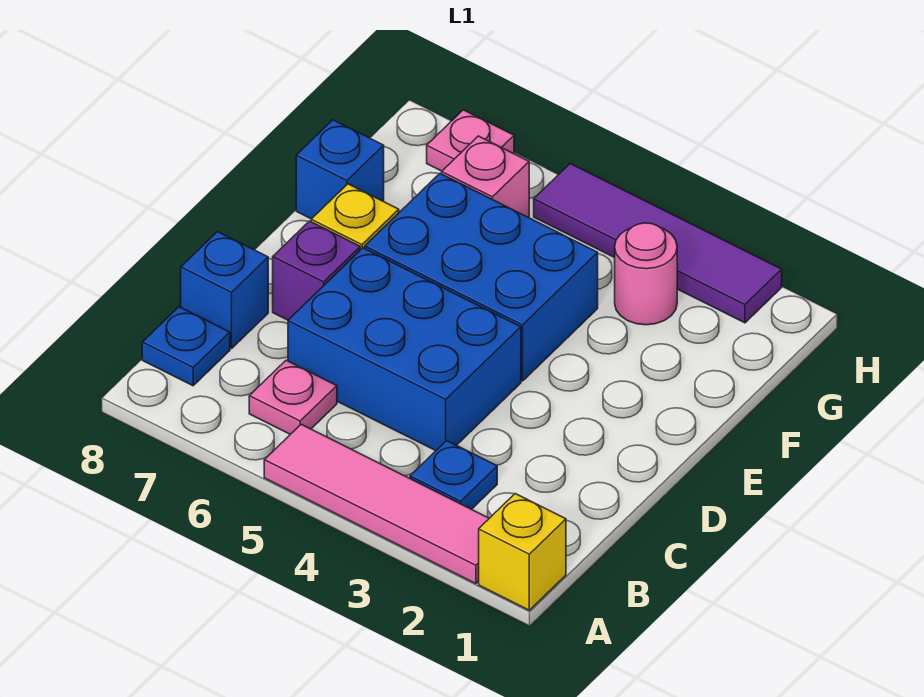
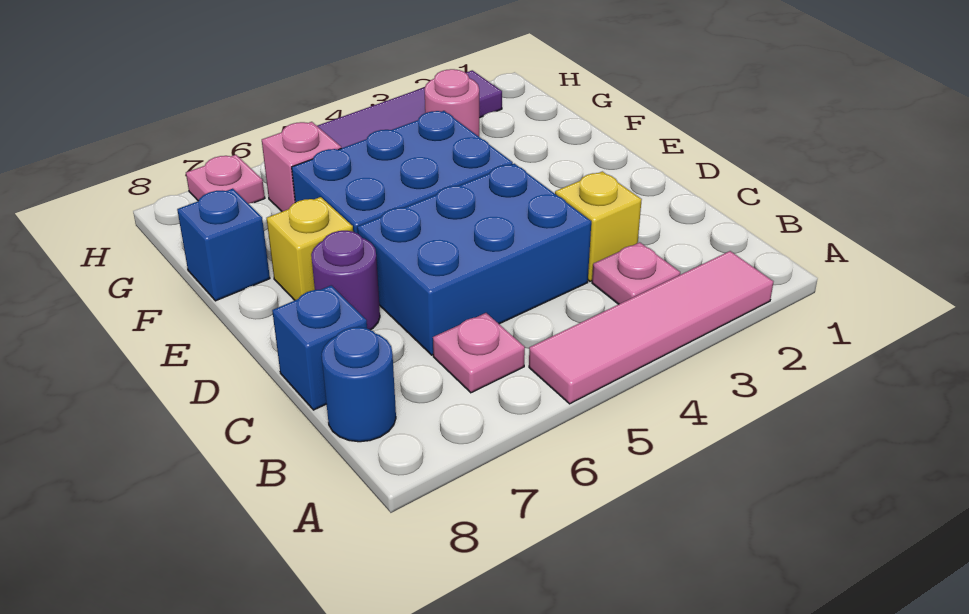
yellow brick A1 level 1 -> yellow brick C3 level 1
blue plate B3 level 1 -> pink plate B3 level 1
blue plate B8 level 1 -> blue round brick B8 level 1
purple brick D7 level 1 -> purple round brick D7 level 1

